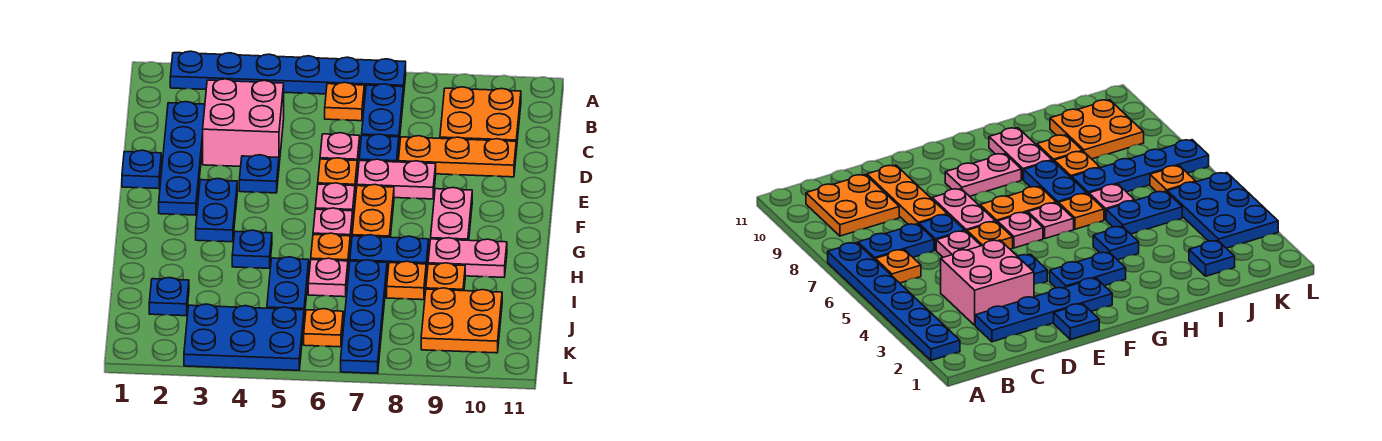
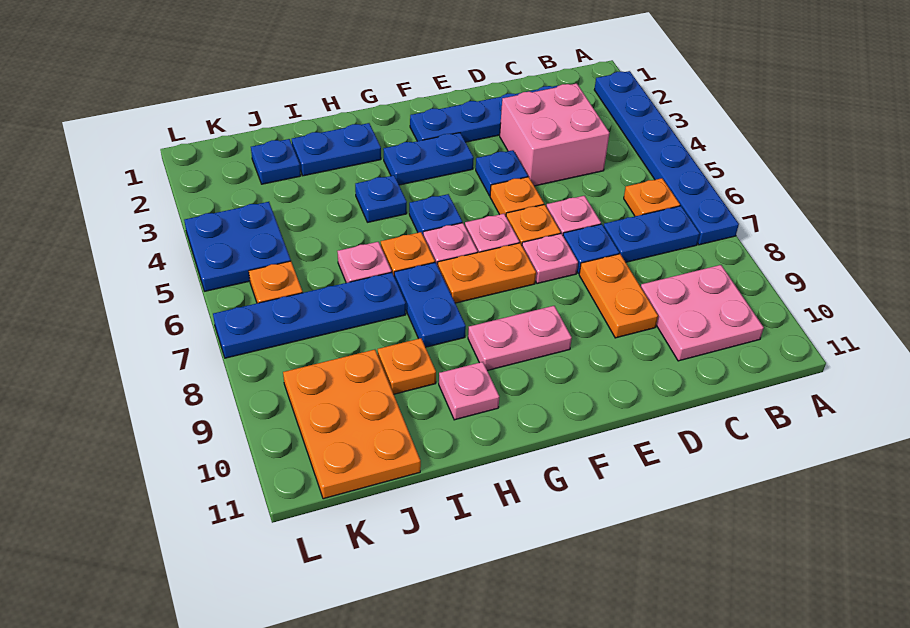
orange plate B9:C10 level 1 -> pink plate B9:C10 level 1
orange plate D8:D10 level 1 -> orange plate D8:D9 level 1
blue plate E1 level 1 -> blue plate G5 level 1
pink plate E7:E8 level 1 -> pink plate E7 level 1
pink plate H9:H10 level 1 -> pink plate H10 level 1
blue plate I5:J5 level 1 -> blue plate H2:I2 level 1
orange plate I8 level 1 -> orange plate E5 level 1
orange plate J9:K10 level 1 -> orange plate J9:K11 level 1
blue plate K3:L5 level 1 -> blue plate K4:L5 level 1

